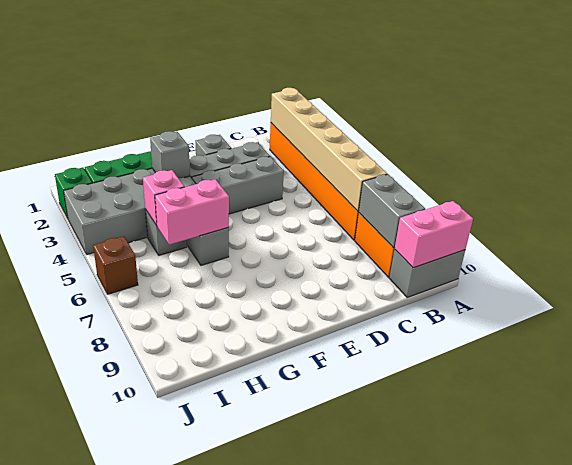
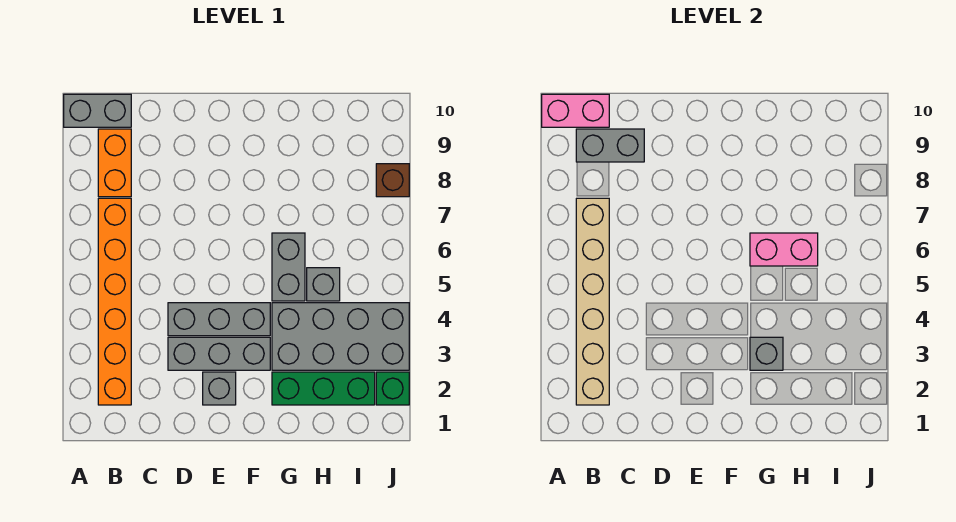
grey brick B8:B9 level 2 -> grey brick B9:C9 level 2
pink brick H5 level 2 -> none
brown brick J6 level 1 -> brown brick J8 level 1

